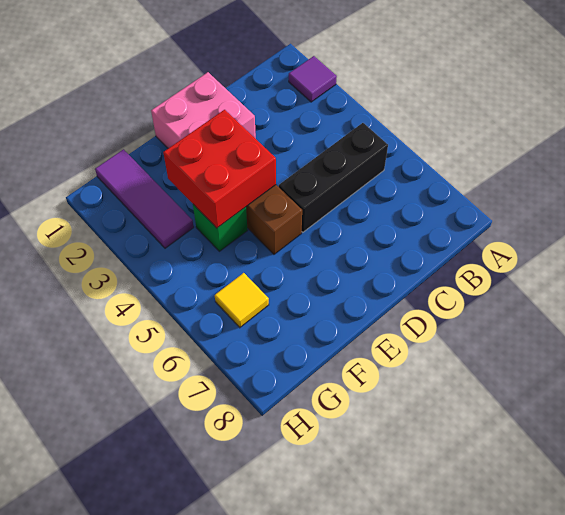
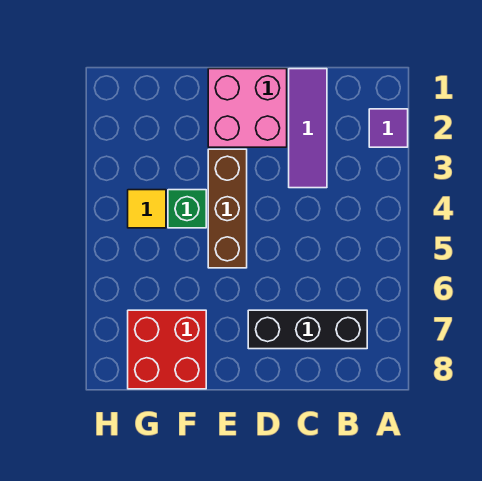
black brick B5:D5 level 1 -> black brick B7:D7 level 1
red brick E3:F4 level 2 -> red brick F7:G8 level 1
purple tile G1:G3 level 1 -> purple tile C1:C3 level 1
yellow tile G6 level 1 -> yellow tile G4 level 1

